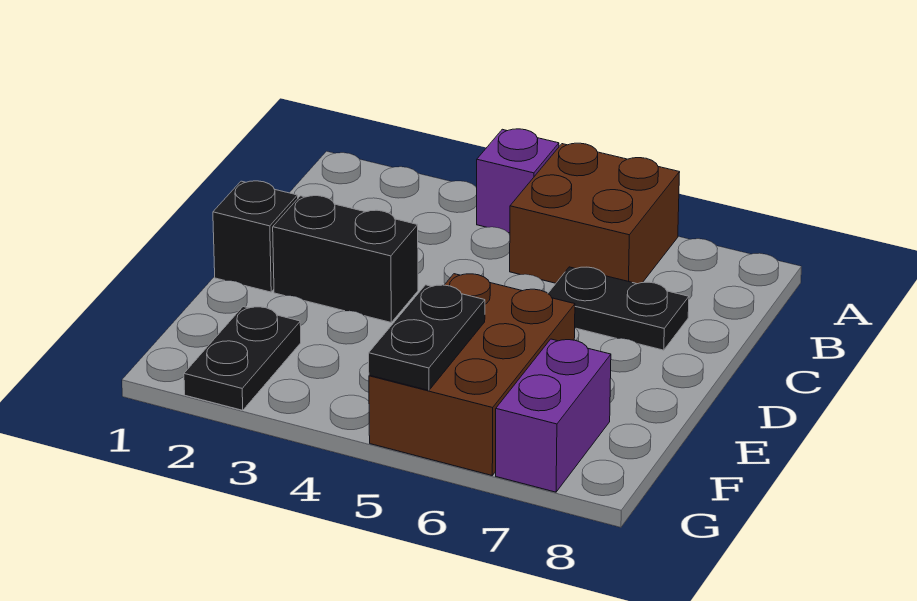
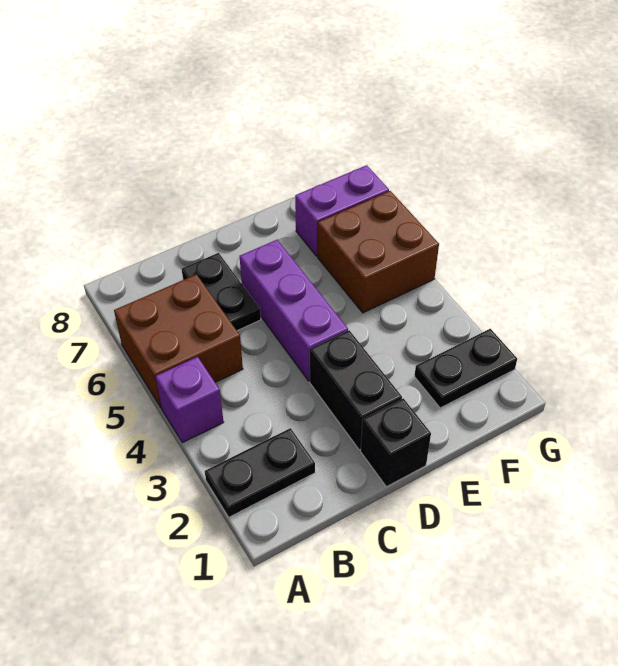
none -> purple brick D4:D6 level 1
brown brick E5:G6 level 1 -> brown brick F5:G6 level 1
black plate F5:G5 level 2 -> black plate A2:B2 level 1

